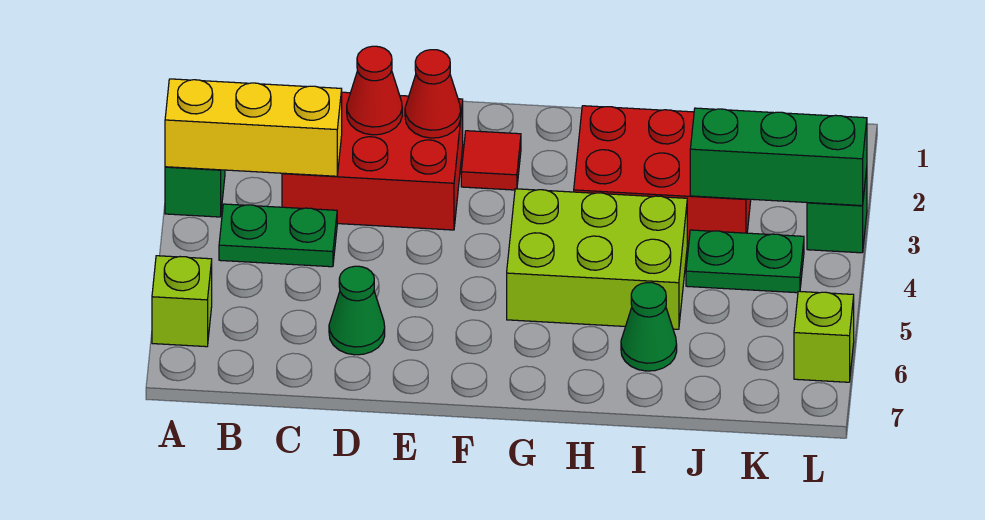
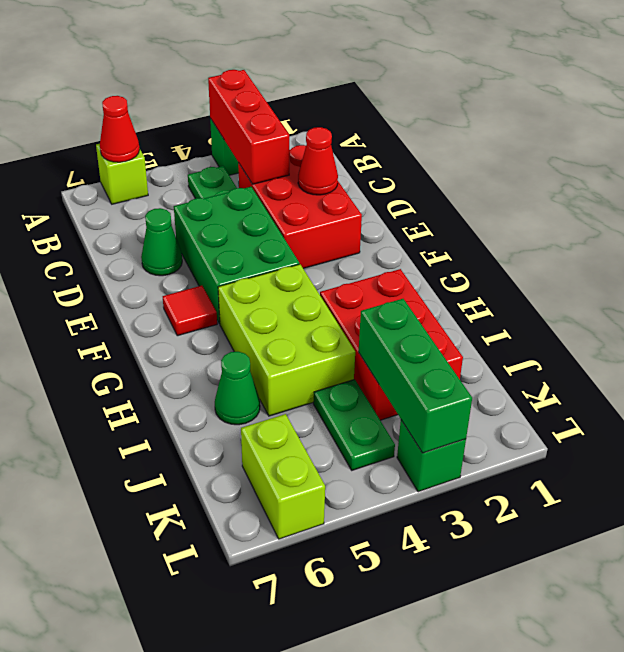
yellow brick A3:C3 level 2 -> red brick A3:C3 level 2
none -> green brick D4:F5 level 1
red cone E2 level 2 -> red cone A6 level 2
red tile F2 level 1 -> red tile F6 level 1
lime brick L6 level 1 -> lime brick K6:L6 level 1

